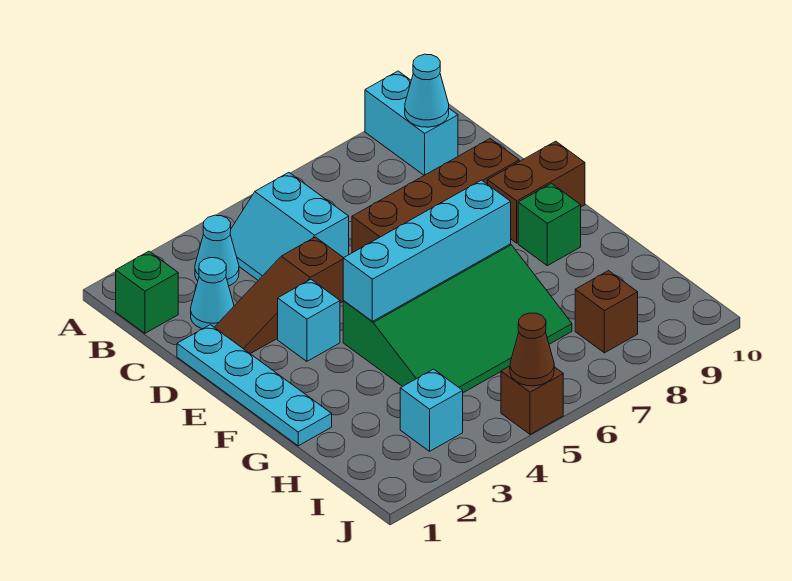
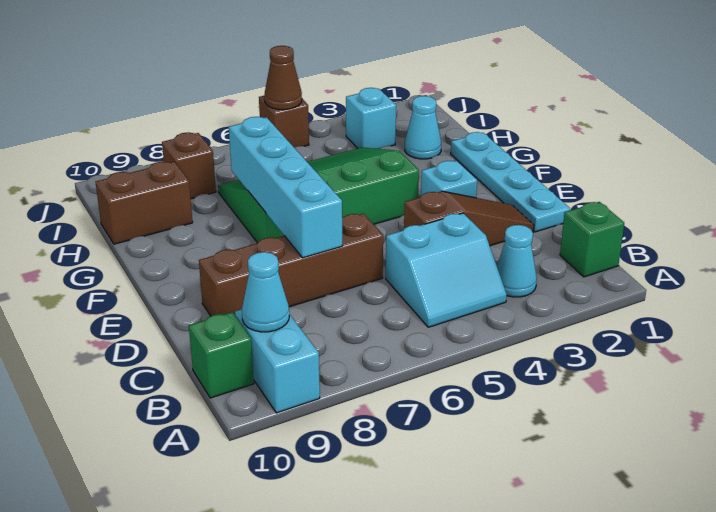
cyan slope B4:C5 level 1 top 5 -> cyan slope B4:C5 level 1 top C
cyan cone C2 level 1 -> cyan cone H2 level 1
brown brick E9:E10 level 1 -> brown brick H9:H10 level 1
cyan brick F4:F7 level 2 -> cyan brick D7:G7 level 2
green brick F9 level 1 -> green brick B10 level 1

